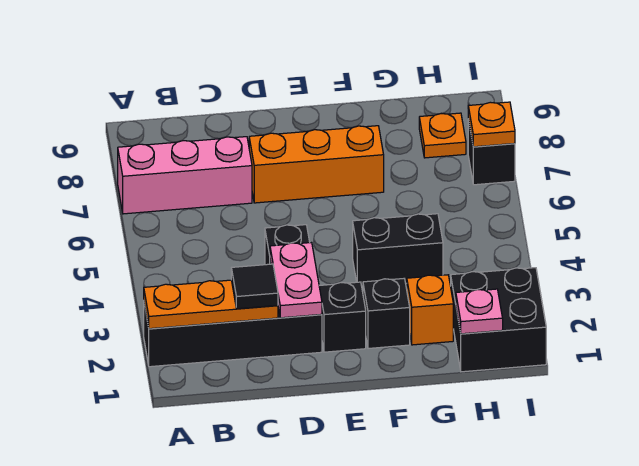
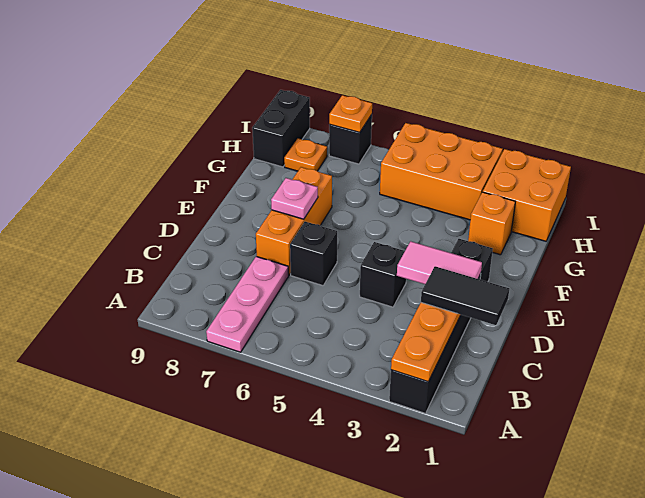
pink brick A7:C7 level 1 -> pink plate A7:C7 level 1
black tile C2 level 3 -> black tile C1:C2 level 3
pink plate D2:D3 level 2 -> pink tile D2:D3 level 2
black brick F2 level 1 -> black brick D6 level 1
black brick F4:G4 level 1 -> black brick H9:I9 level 1
black brick H1:I2 level 1 -> orange brick H1:I2 level 1
pink plate H1 level 2 -> pink plate E7 level 2
none -> orange brick H3:I5 level 1

